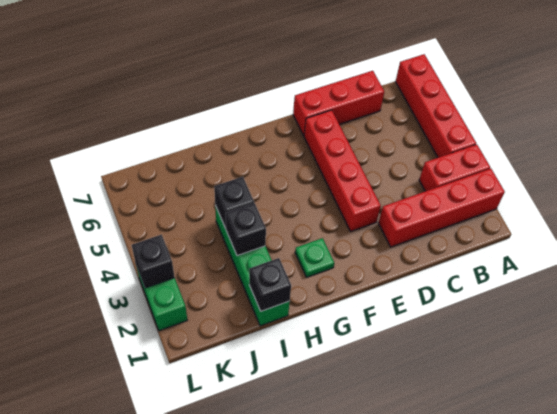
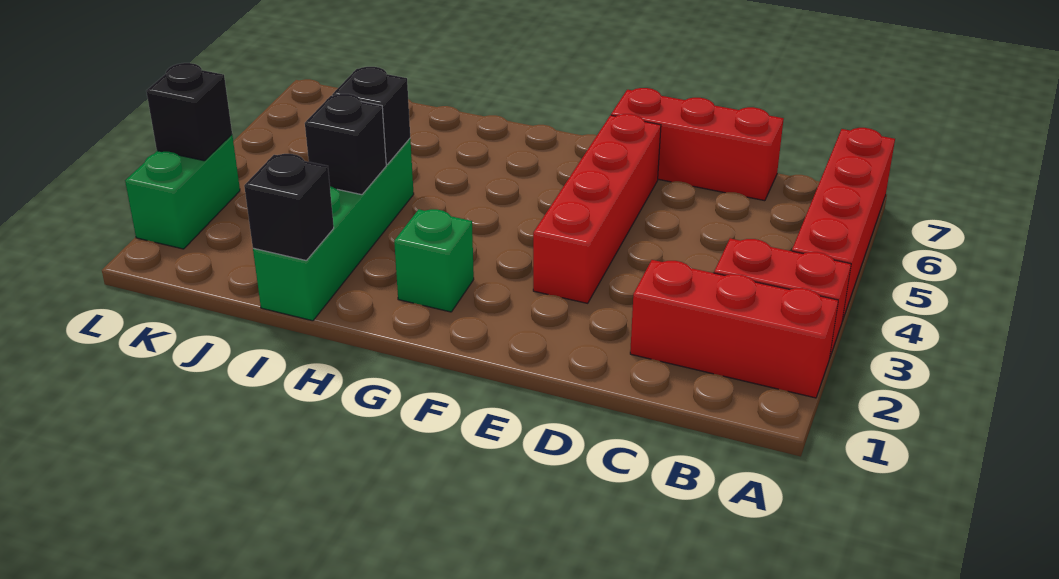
red brick A2:D2 level 1 -> red brick A2:C2 level 1
green plate G2 level 1 -> green brick G2 level 1

